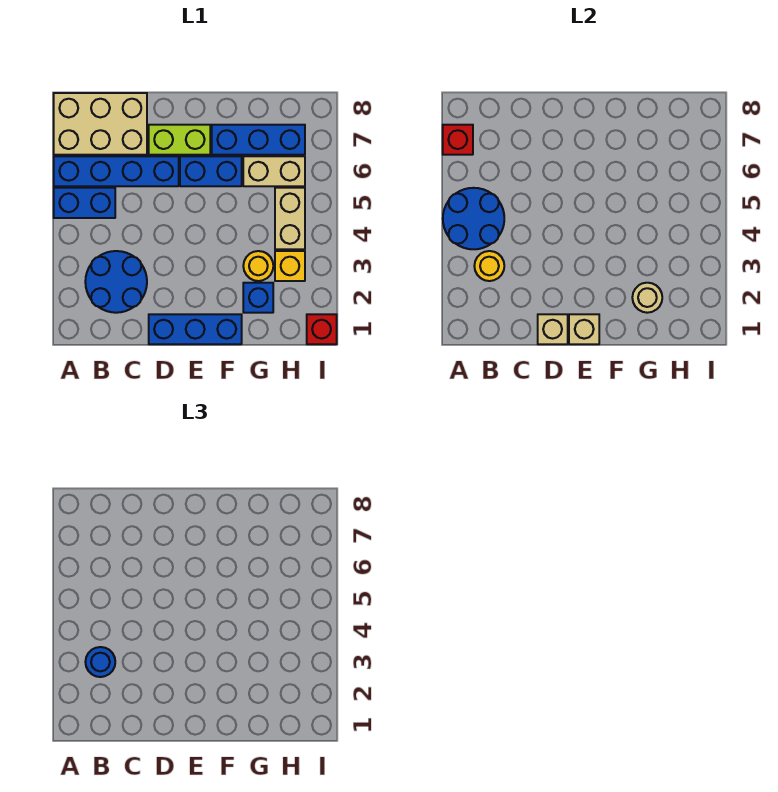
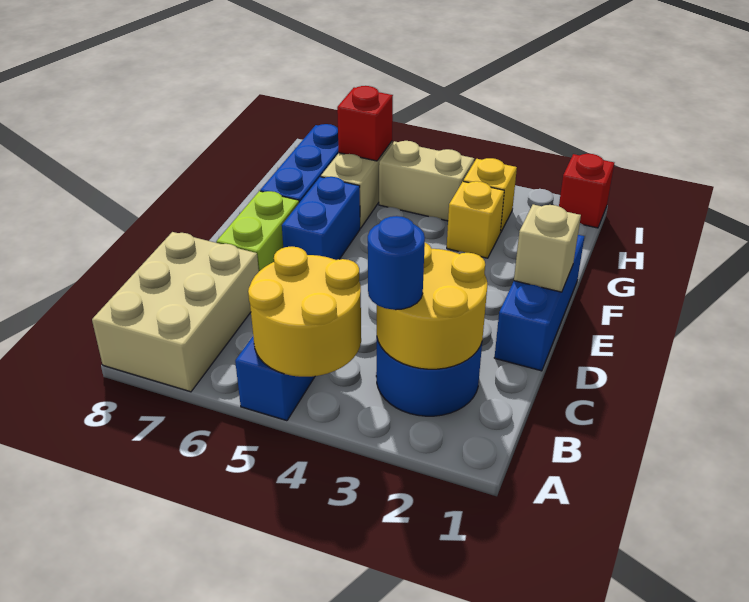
blue round brick A4:B5 level 2 -> yellow round brick A4:B5 level 2
blue brick A6:D6 level 1 -> none
red brick A7 level 2 -> red brick H6 level 2
yellow round brick B3 level 2 -> yellow round brick B2:C3 level 2
tan brick D1 level 2 -> none
blue brick G2 level 1 -> none
tan round brick G2 level 2 -> none
yellow round brick G3 level 1 -> yellow brick G3 level 1

